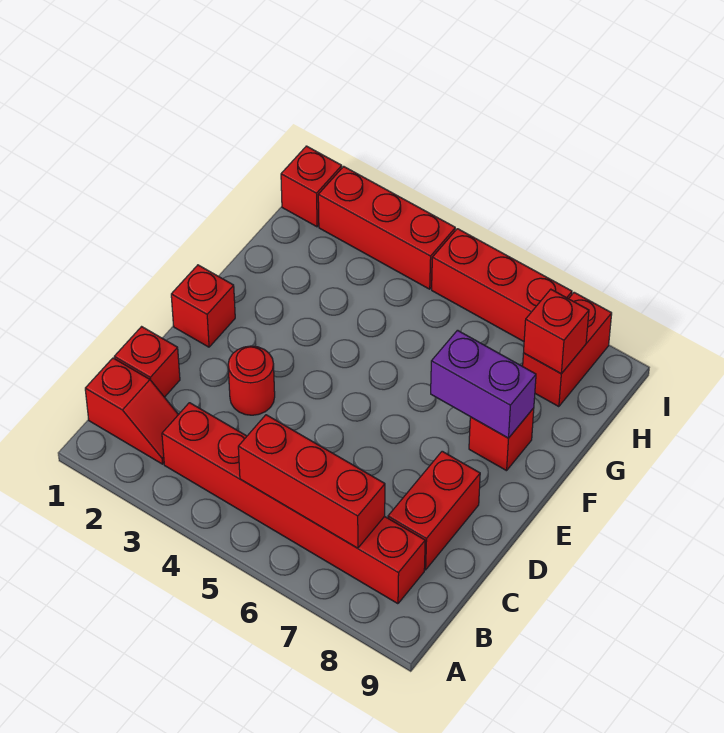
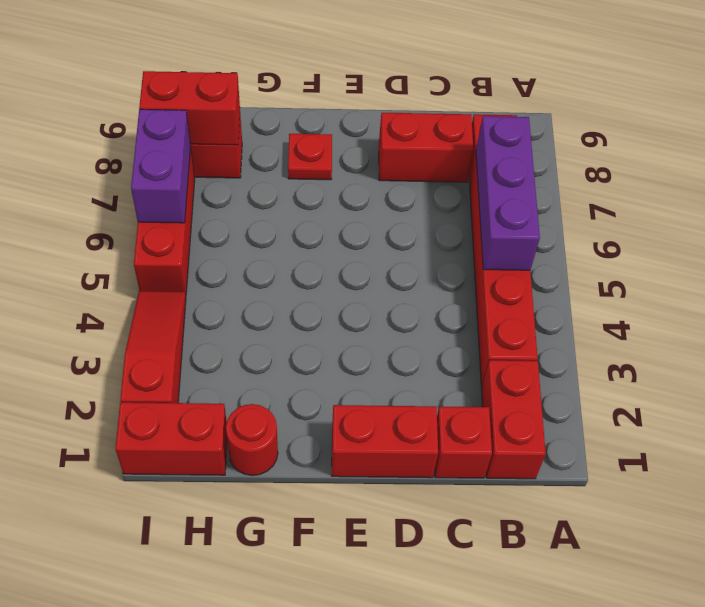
red slope B1:B2 level 1 top 1 -> red brick B1:B2 level 1
red brick B5:B7 level 2 -> purple brick B5:B7 level 2
red round brick D3 level 1 -> red round brick G1 level 1
red brick E1 level 1 -> red brick D1:E1 level 1
purple brick F7:F8 level 2 -> purple brick I6:I7 level 2
red brick F8 level 1 -> red plate F8 level 1
red brick H8 level 2 -> red brick H8:I8 level 2
red brick I1 level 1 -> red brick H1:I1 level 1
red brick I2:I4 level 1 -> red slope I2:I4 level 1 top 2

